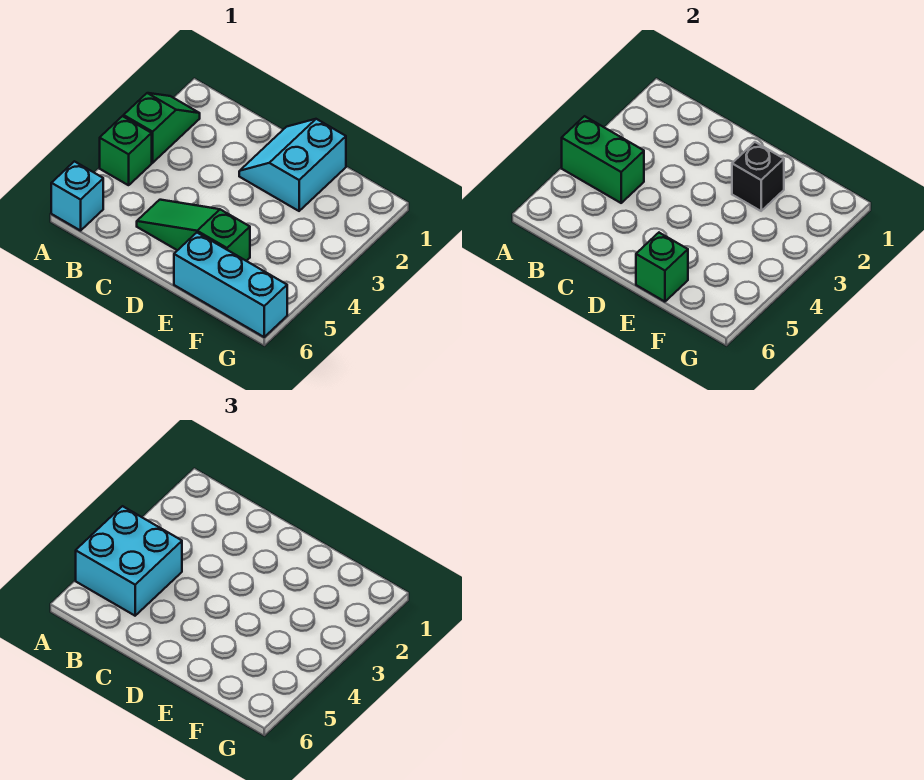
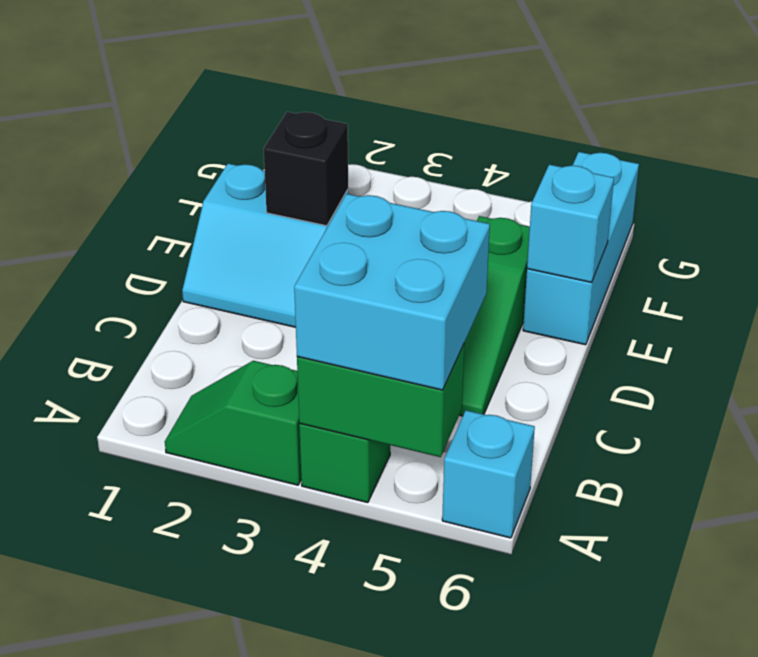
green brick A4:B4 level 2 -> green brick A4:A5 level 2
green brick E6 level 2 -> cyan brick E6 level 2

